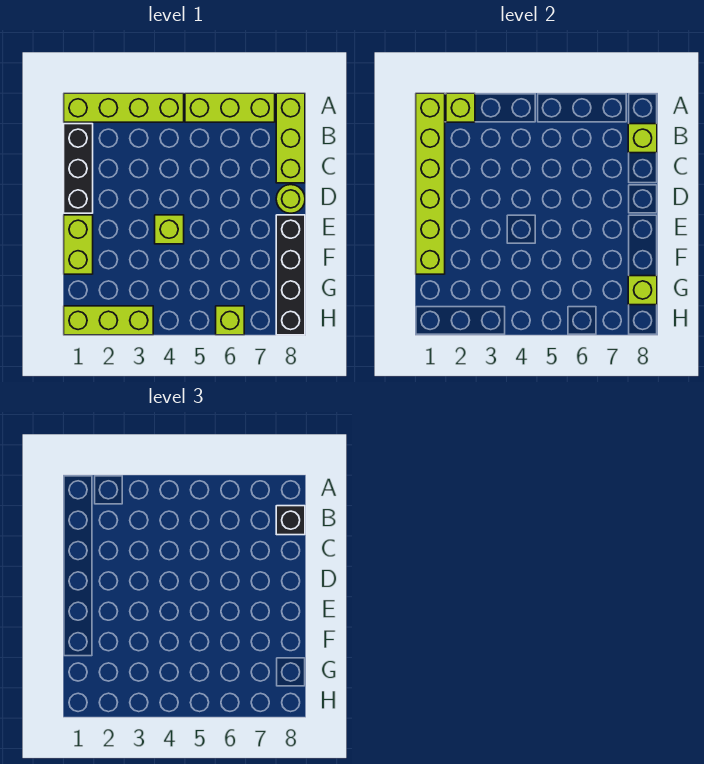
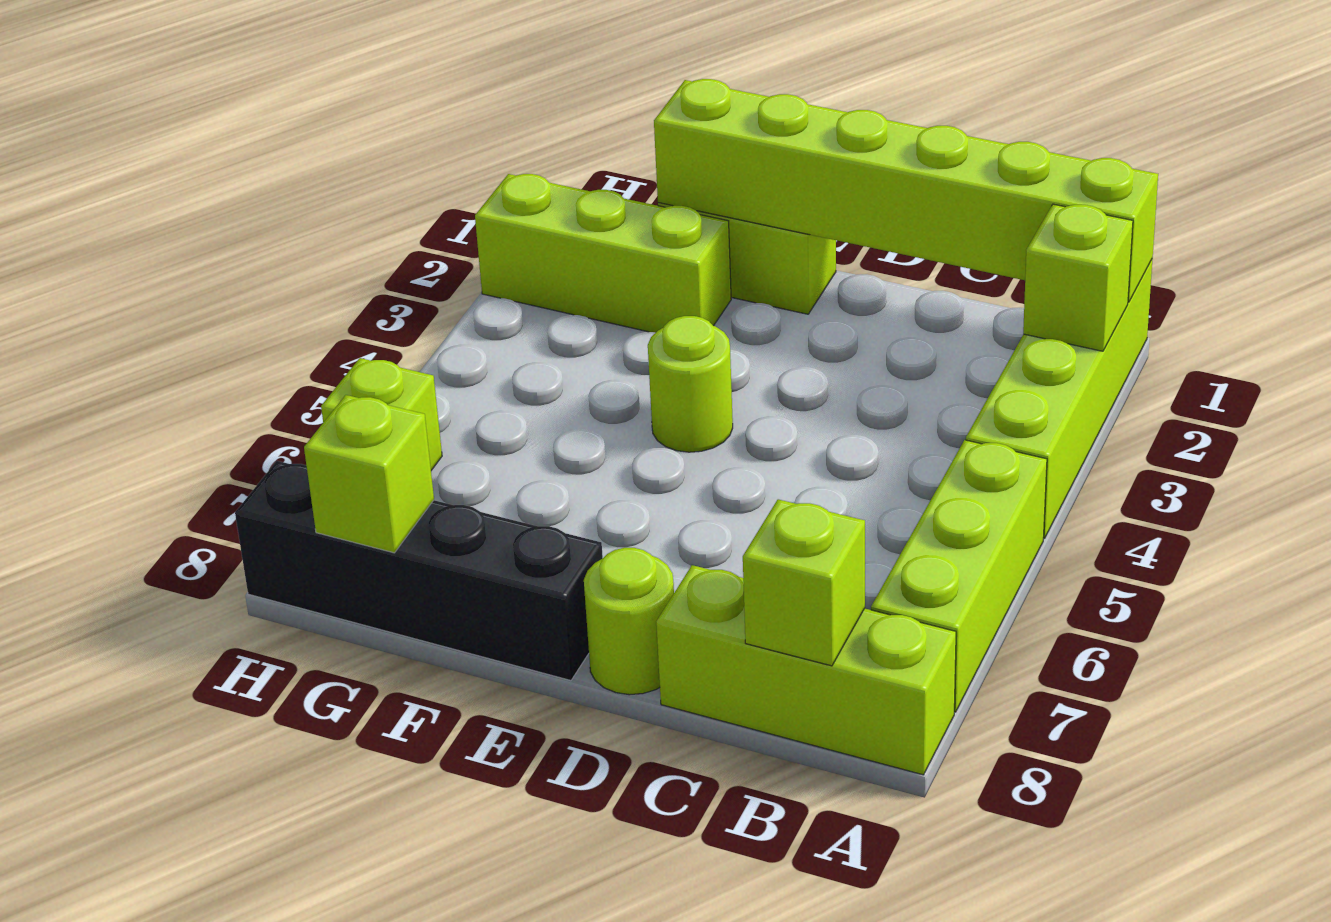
black brick B1:D1 level 1 -> none
black brick B8 level 3 -> none
lime brick E4 level 1 -> lime round brick E4 level 1
lime brick H1:H3 level 1 -> lime brick F2:H2 level 1

